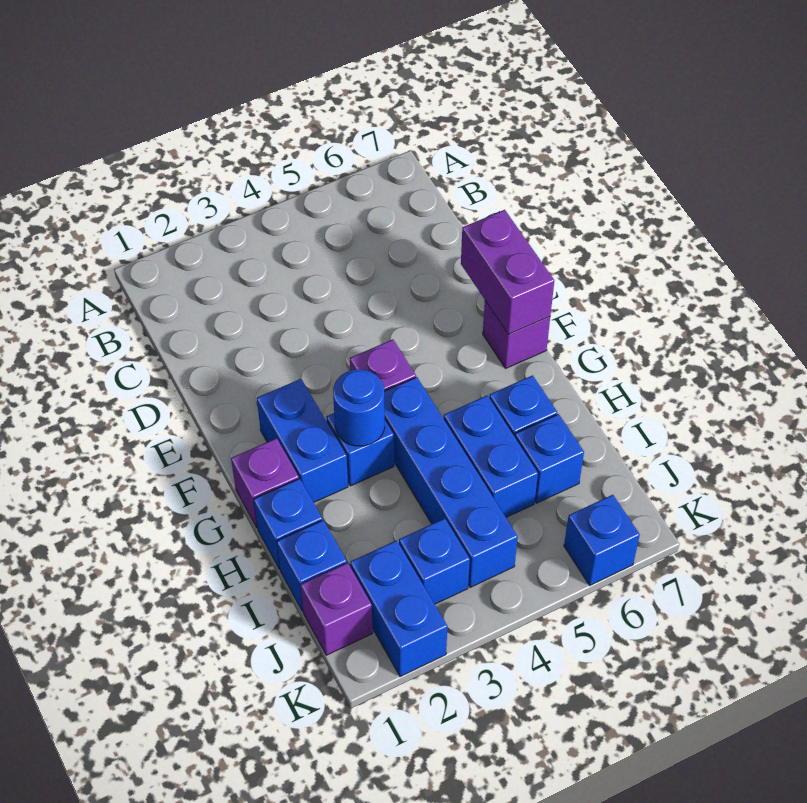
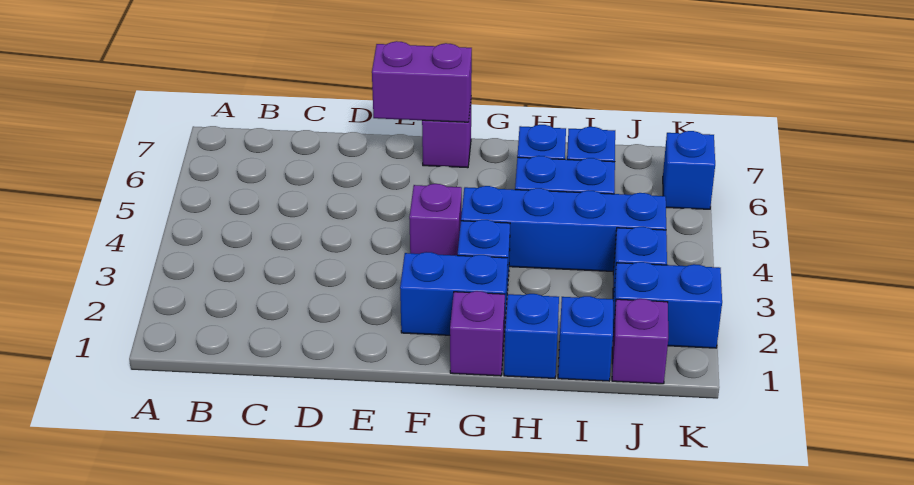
blue round brick G3 level 2 -> none

